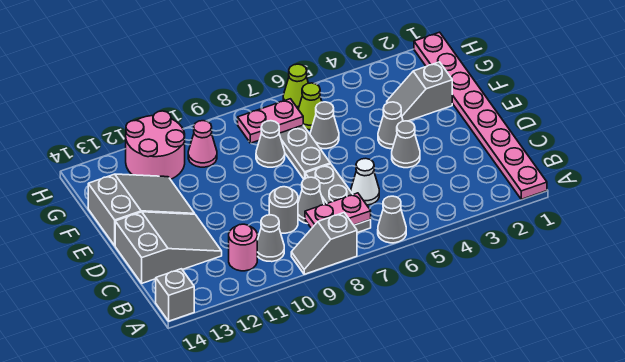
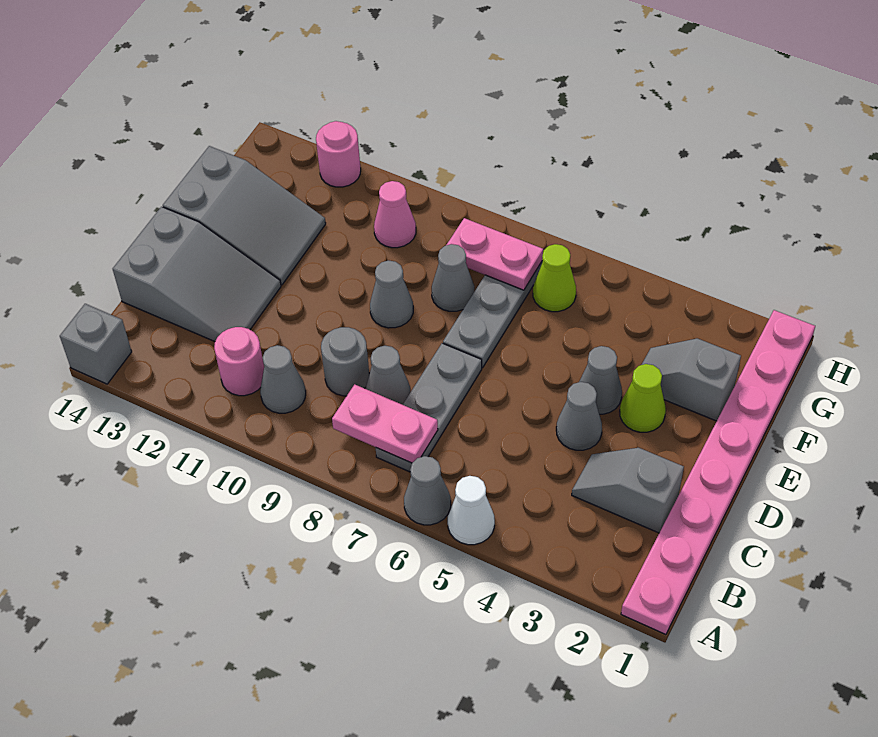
grey slope A8:A9 level 1 top 8 -> grey slope C2:C3 level 1 top 2
white cone C6 level 1 -> white cone A5 level 1
grey cone F6 level 1 -> grey cone E9 level 1
pink round brick G11:H12 level 1 -> pink round brick H12 level 1
lime cone H6 level 1 -> lime cone E3 level 1

